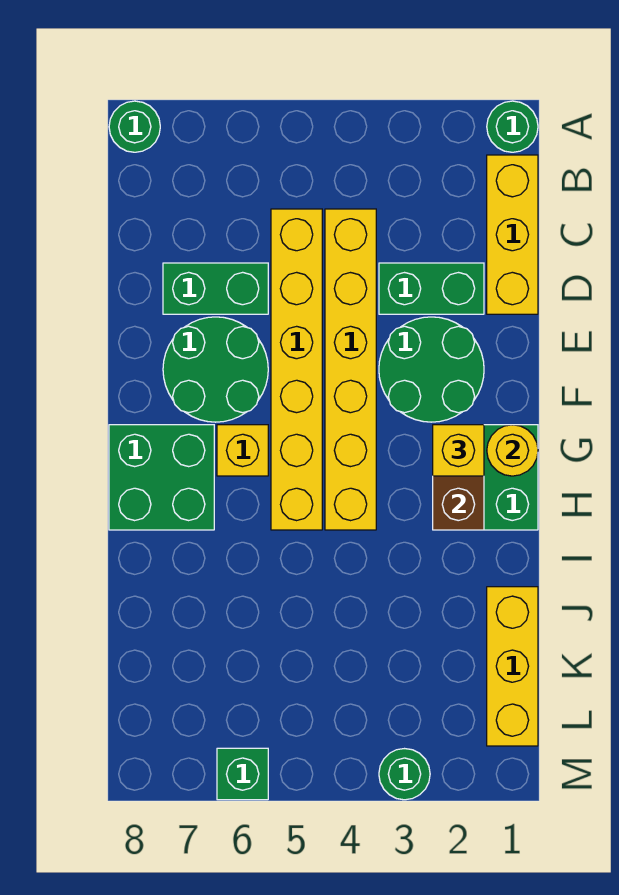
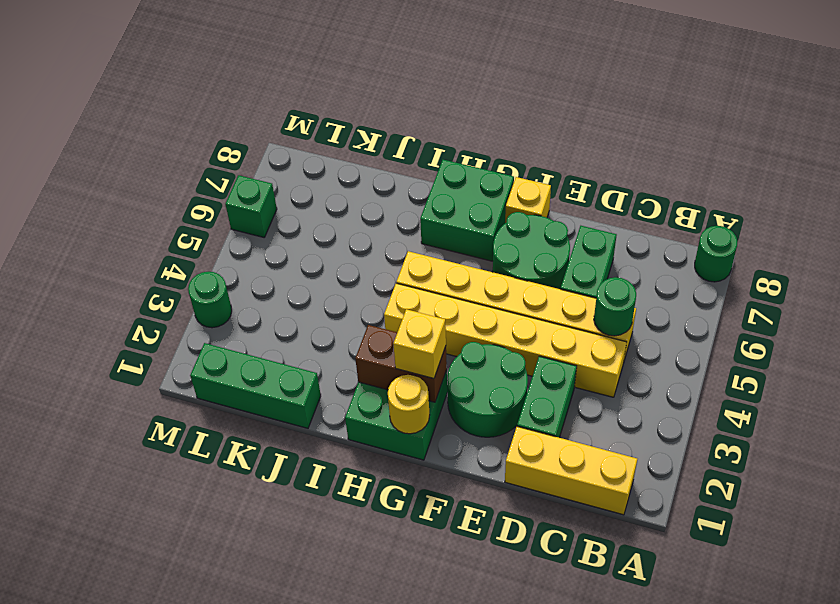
green round brick A1 level 1 -> green round brick C5 level 2
yellow brick G6 level 1 -> yellow brick F8 level 1
yellow brick J1:L1 level 1 -> green brick J1:L1 level 1

